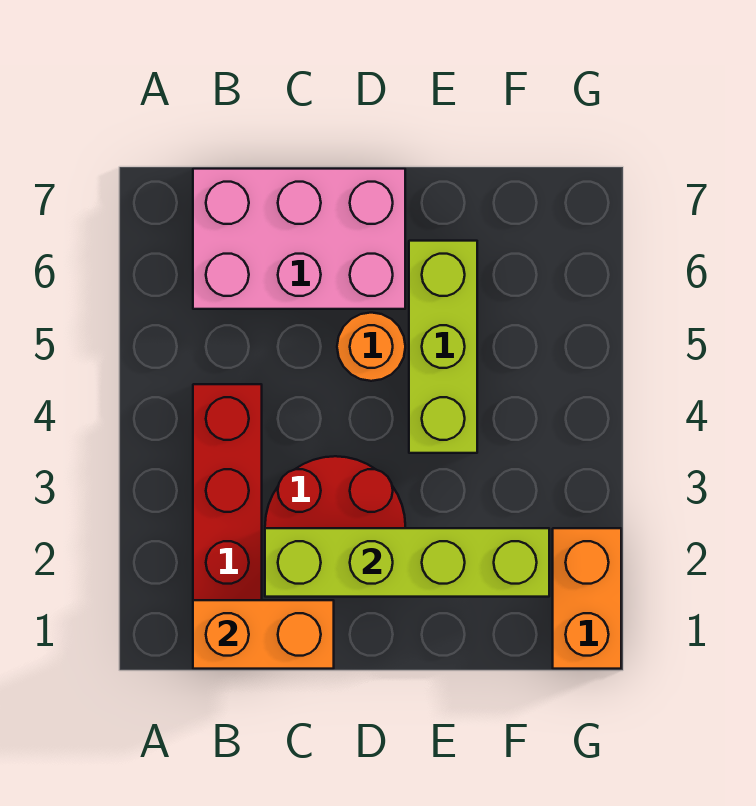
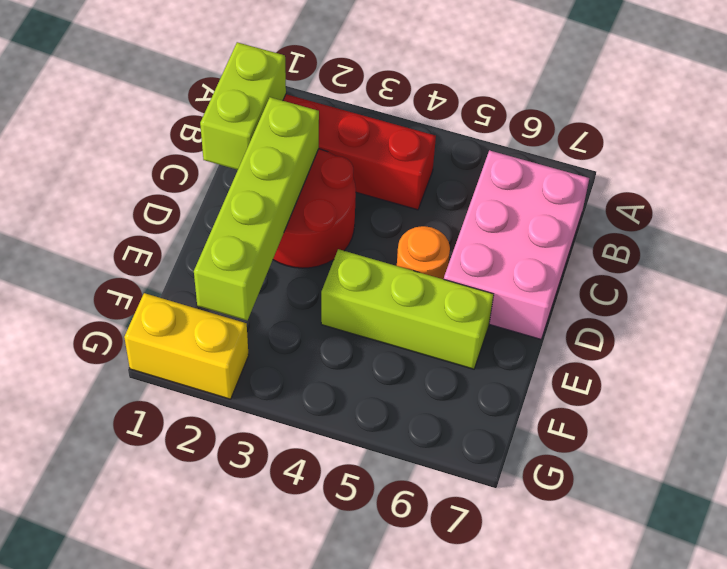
orange brick B1:C1 level 2 -> lime brick B1:C1 level 2
orange brick G1:G2 level 1 -> yellow brick G1:G2 level 1

